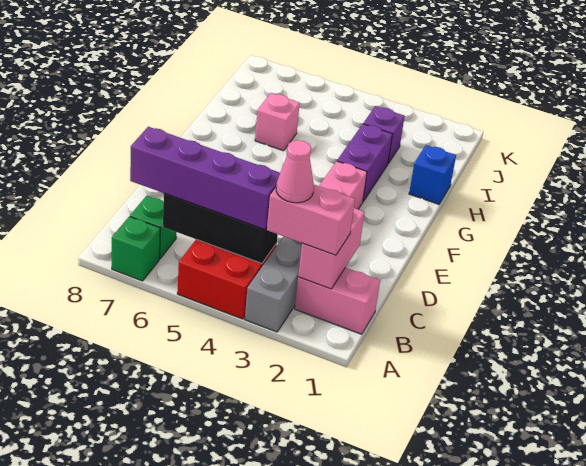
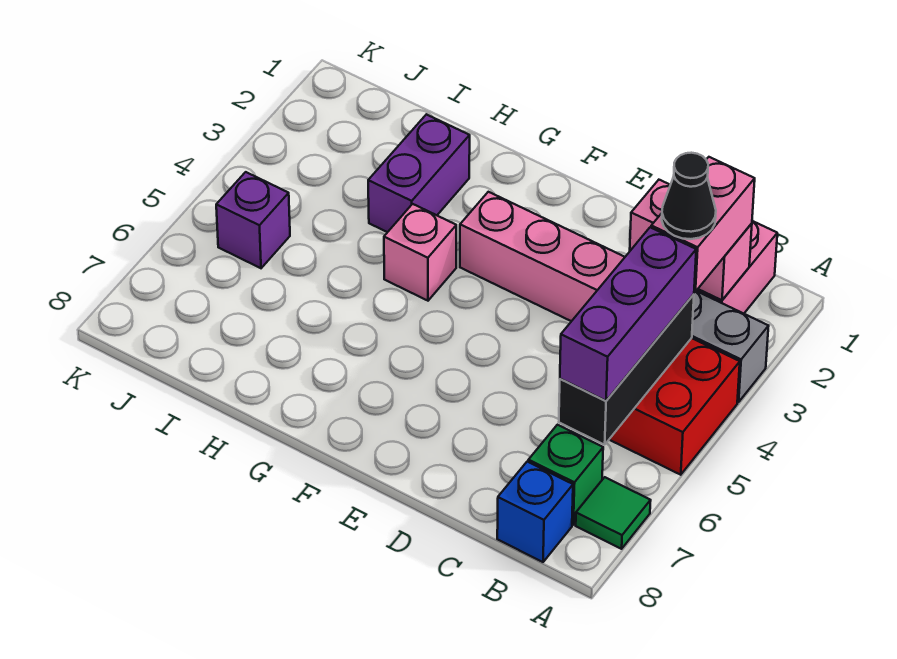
green brick A7 level 1 -> green tile A7 level 1
pink cone B3 level 4 -> black cone B3 level 4
purple brick B4:B7 level 3 -> purple brick B4:B6 level 3
purple brick G3:H3 level 1 -> purple brick H2:H3 level 1
blue brick H1 level 1 -> blue brick B8 level 1
pink brick H6 level 1 -> pink brick G4 level 1
purple brick I3 level 1 -> purple brick J5 level 1

